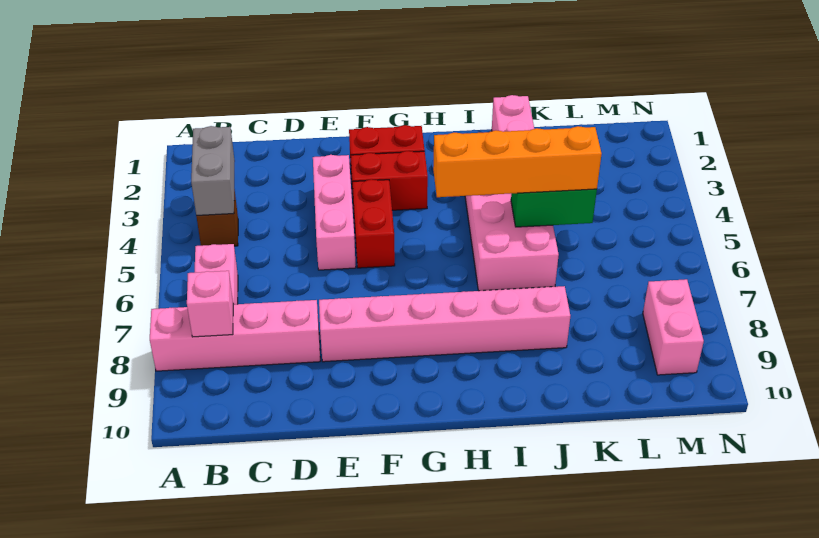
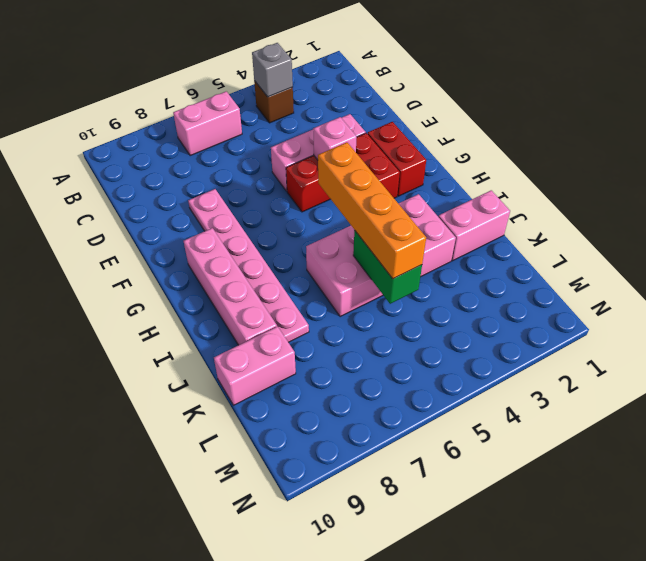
pink brick A8:D8 level 1 -> pink brick G9:J9 level 1
grey brick B3:B4 level 2 -> grey brick B4 level 2
pink brick B8 level 2 -> pink brick F4 level 2
pink brick E8:J8 level 1 -> pink plate E8:J8 level 1
pink brick M8:M9 level 1 -> pink brick K9:K10 level 1

